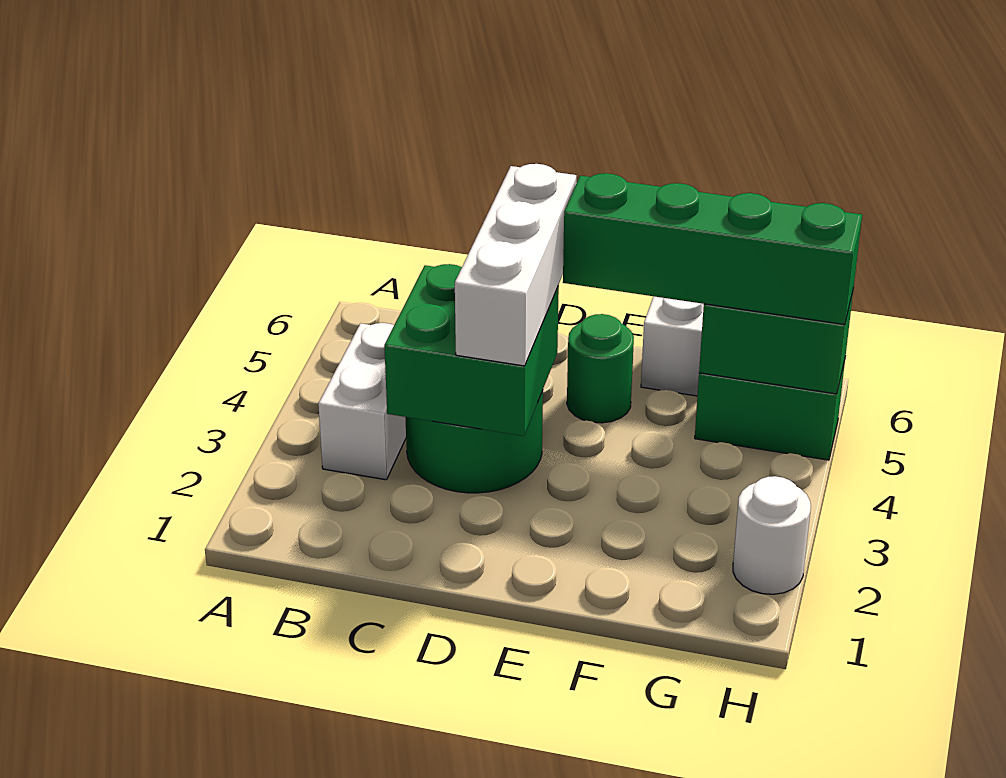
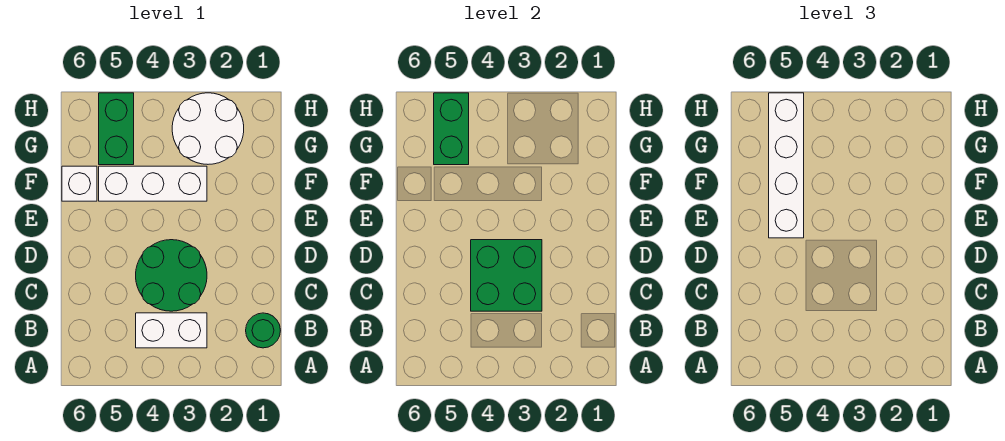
white brick D3:D5 level 3 -> white brick F3:F5 level 1
green round brick E5 level 1 -> green round brick B1 level 1
green brick E5:H5 level 3 -> white brick E5:H5 level 3
white round brick H2 level 1 -> white round brick G2:H3 level 1

